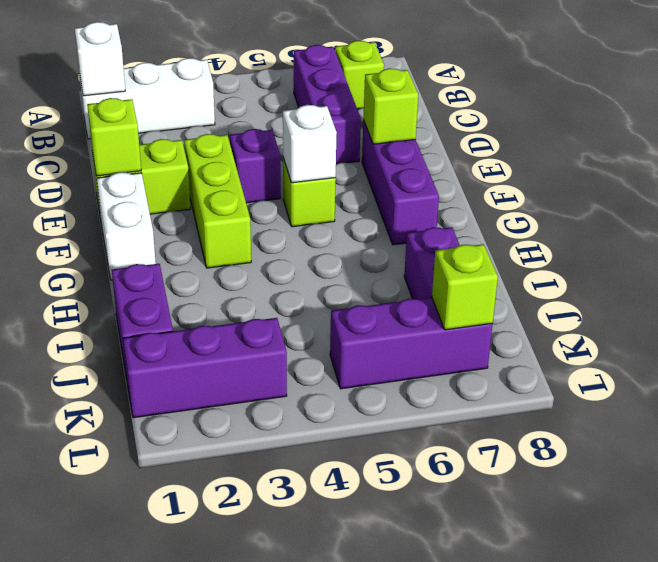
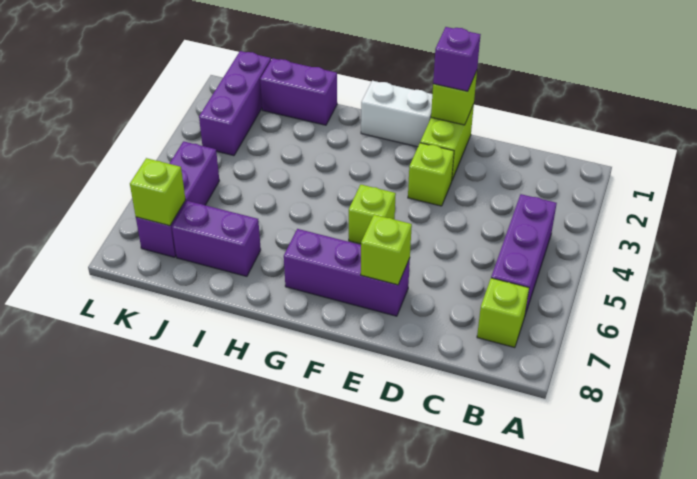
white brick B1:B3 level 1 -> none
white brick B1 level 2 -> none
purple brick B6:D6 level 1 -> purple brick B4:B6 level 1
lime brick E3:G3 level 1 -> lime brick E3 level 1
purple brick E4 level 1 -> purple brick E1 level 3
white brick F5 level 2 -> none

